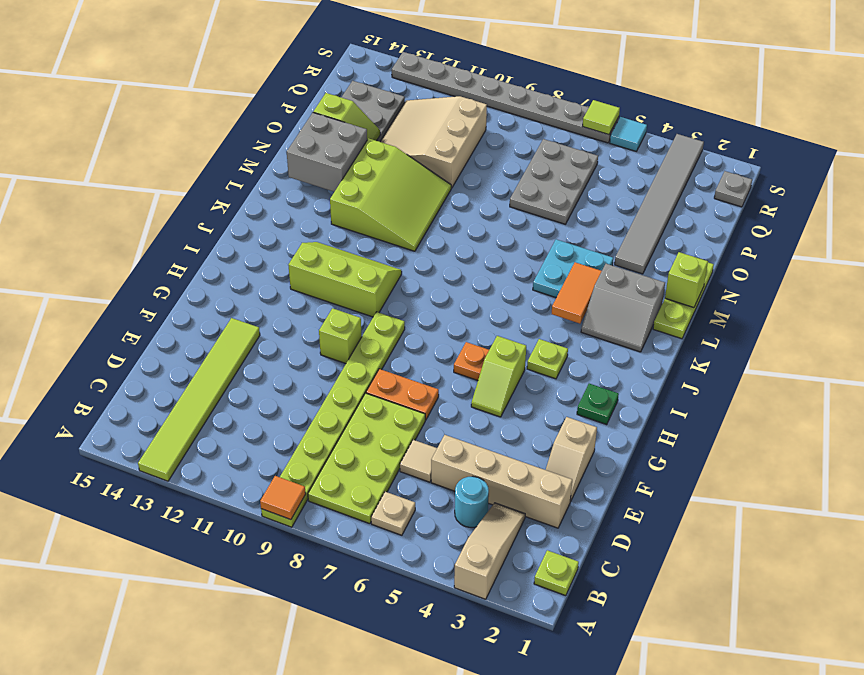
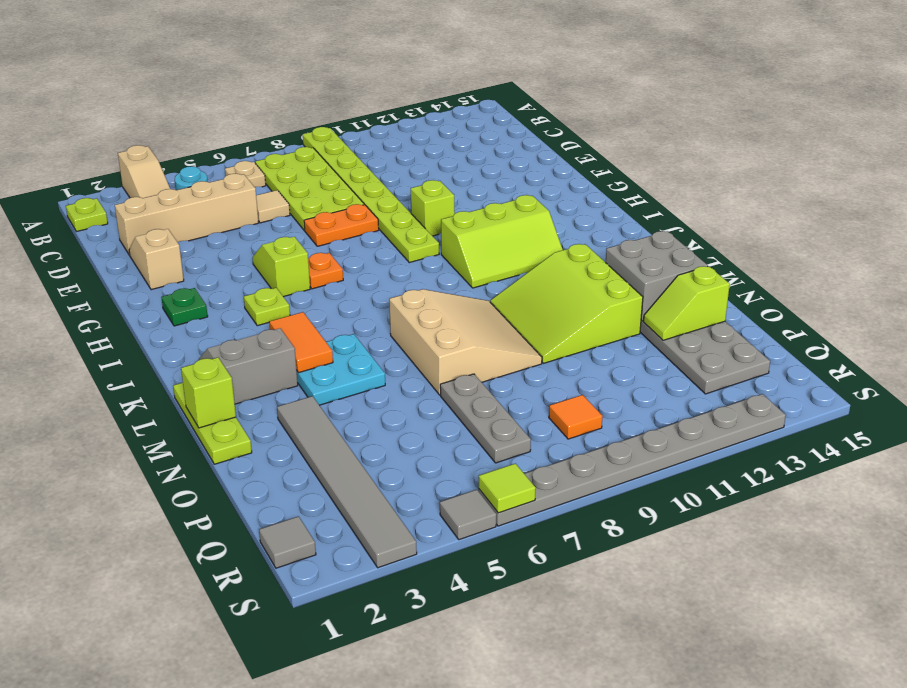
orange tile A9 level 2 -> orange tile Q9 level 1
lime tile A13:F13 level 1 -> none
grey plate O6:Q7 level 1 -> grey plate O7:Q7 level 1
tan slope O10:Q12 level 1 top 10 -> tan slope L7:N9 level 1 top 7
grey plate R1 level 1 -> grey tile R1 level 1
cyan tile S5 level 1 -> grey tile S5 level 1

